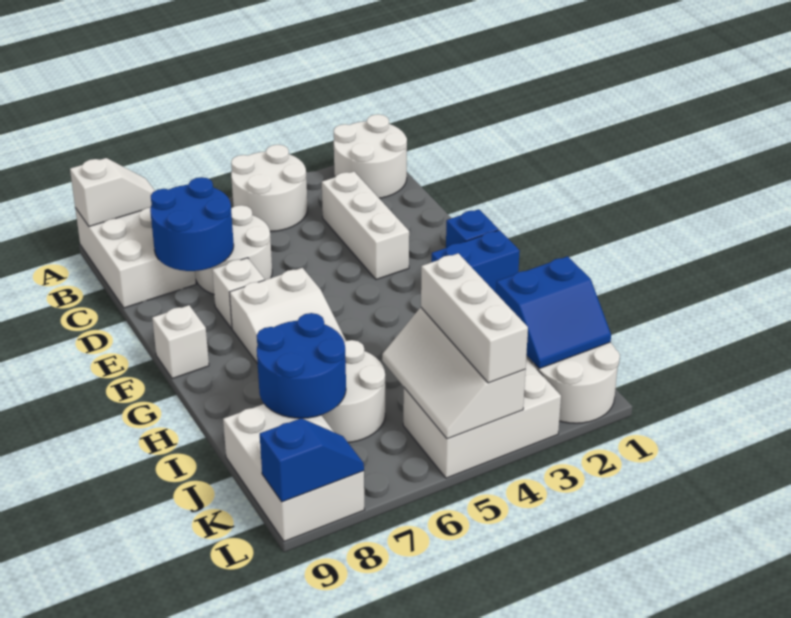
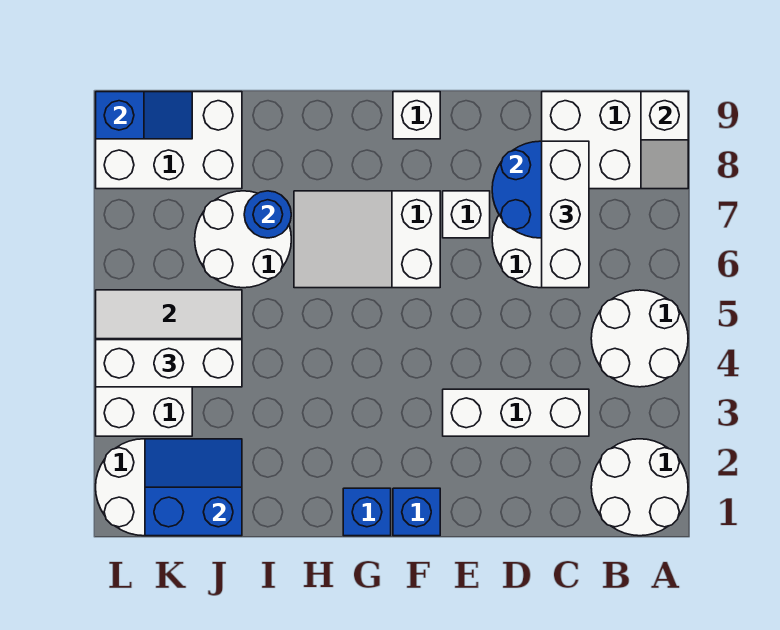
none -> white brick C6:C8 level 3
blue brick G1:G2 level 1 -> blue brick G1 level 1
blue round brick I7:J8 level 2 -> blue round brick I7 level 2
blue slope J1:K2 level 2 top J -> blue slope J1:K2 level 2 top 1
blue slope L8:L9 level 2 top 9 -> blue slope K9:L9 level 2 top L

